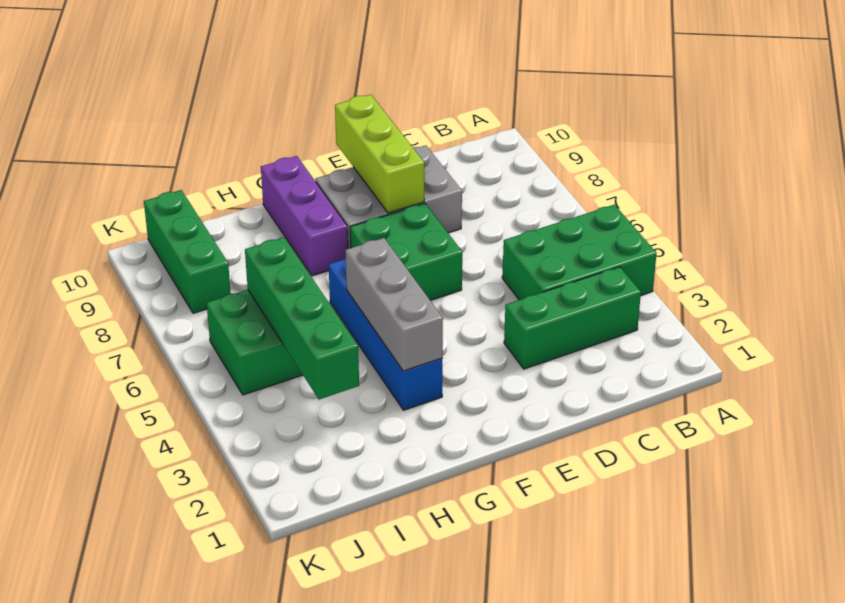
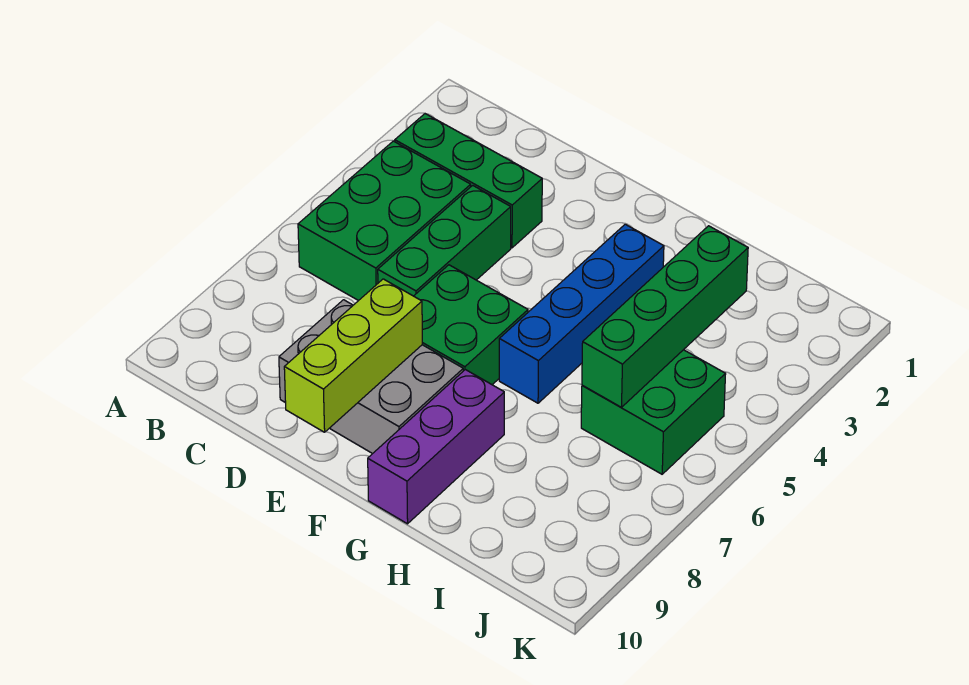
green brick A4:C5 level 1 -> green brick B4:C6 level 1
grey brick G3:G5 level 2 -> none
green brick J8:J10 level 1 -> green brick D4:D6 level 1

